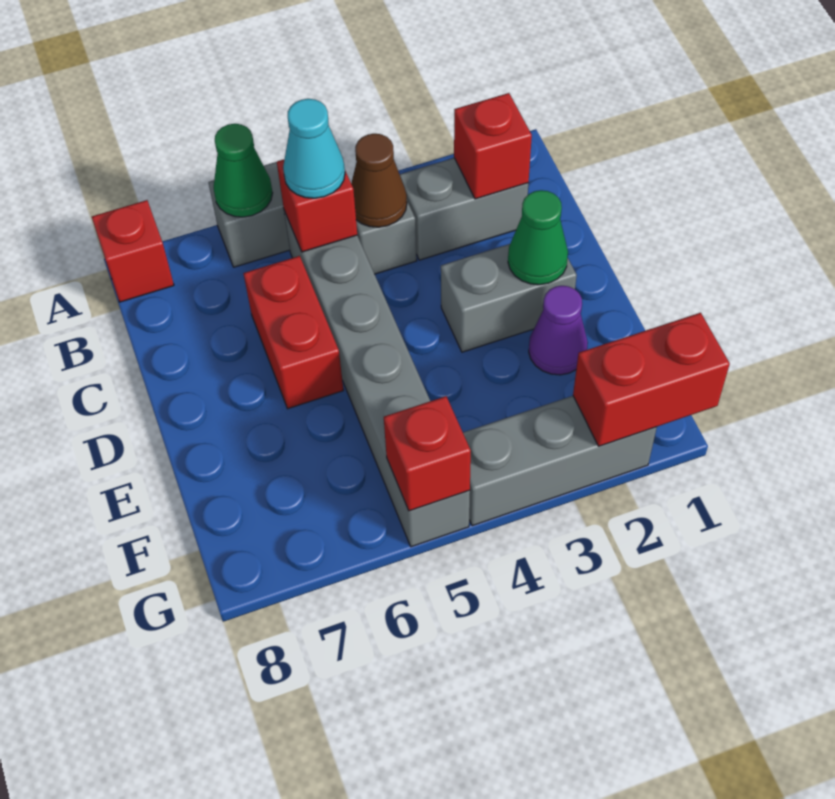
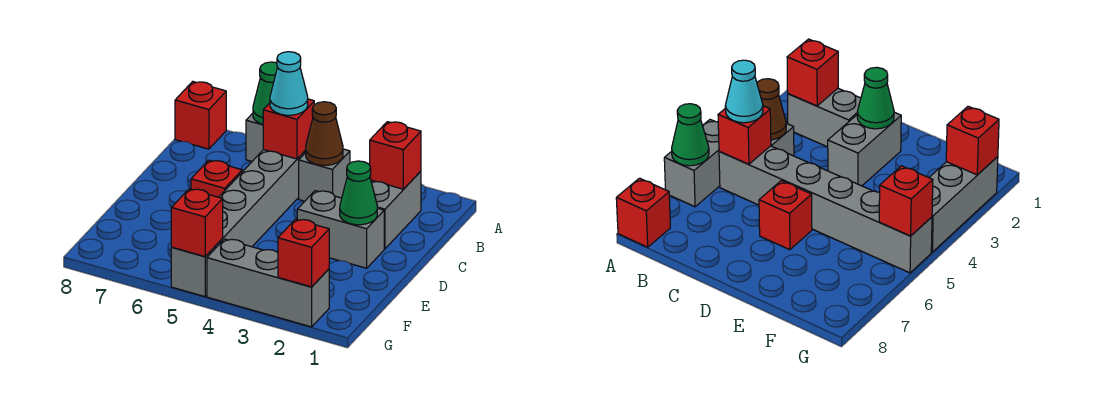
grey brick B2:B3 level 1 -> grey brick B2:C2 level 1
red brick C6:D6 level 1 -> red brick D6 level 1
purple cone E2 level 1 -> none
red brick G1:G2 level 2 -> red brick G2 level 2

